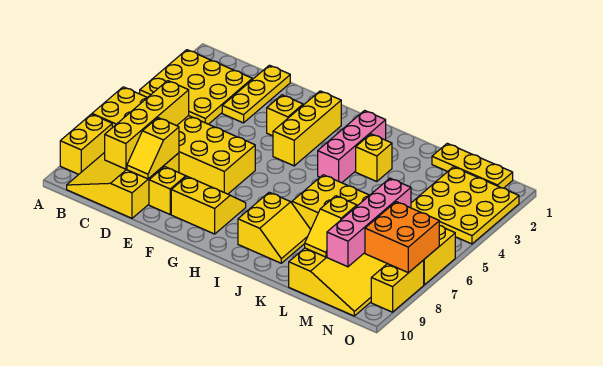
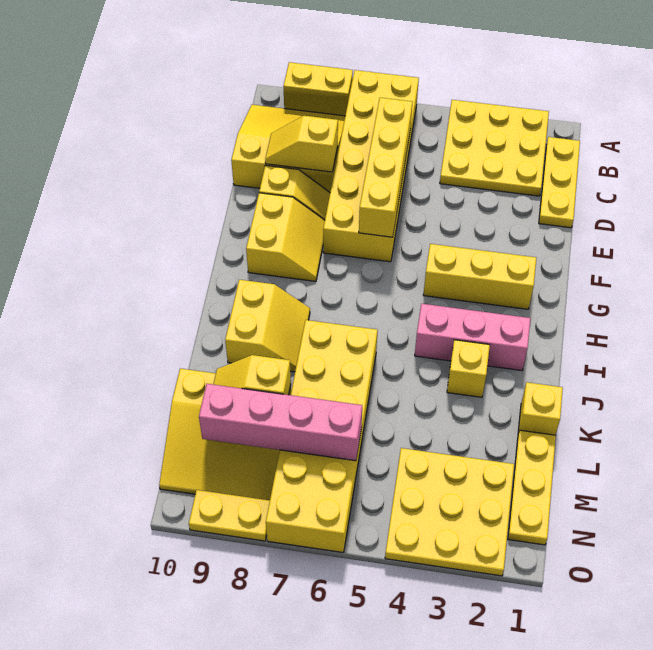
yellow brick C6:C9 level 2 -> yellow brick C6:F6 level 2
yellow plate D1:D3 level 1 -> yellow plate B1:D1 level 1
yellow brick F3 level 1 -> yellow brick K1 level 1
yellow slope I8:J9 level 1 top I -> yellow slope I8:J9 level 1 top 9
orange brick N7:O8 level 2 -> none
yellow brick O8:O9 level 1 -> yellow plate O8:O9 level 1

